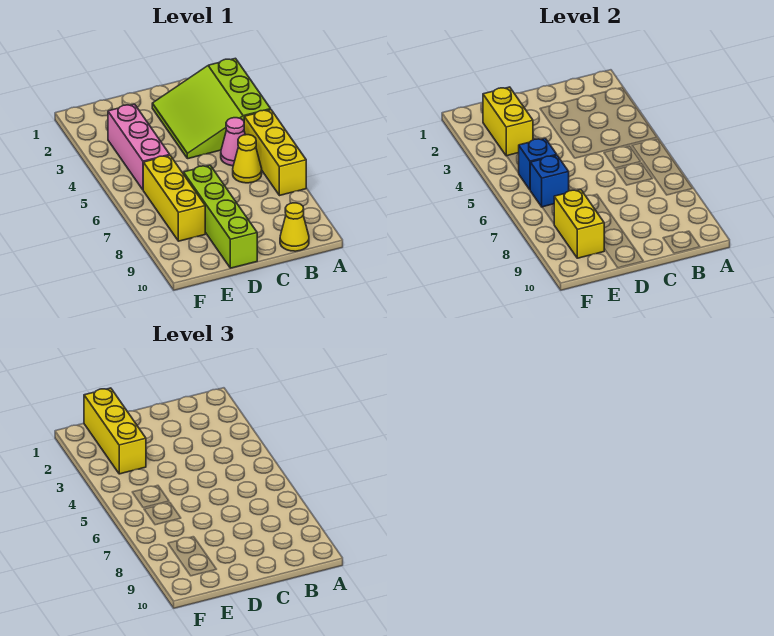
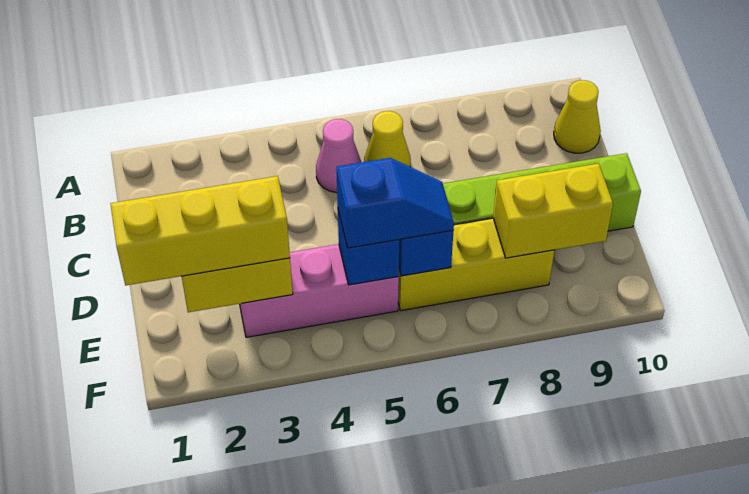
lime slope A2:C4 level 1 top A -> none
yellow brick A5:A7 level 1 -> none
none -> blue slope E5:E6 level 3 top 5

